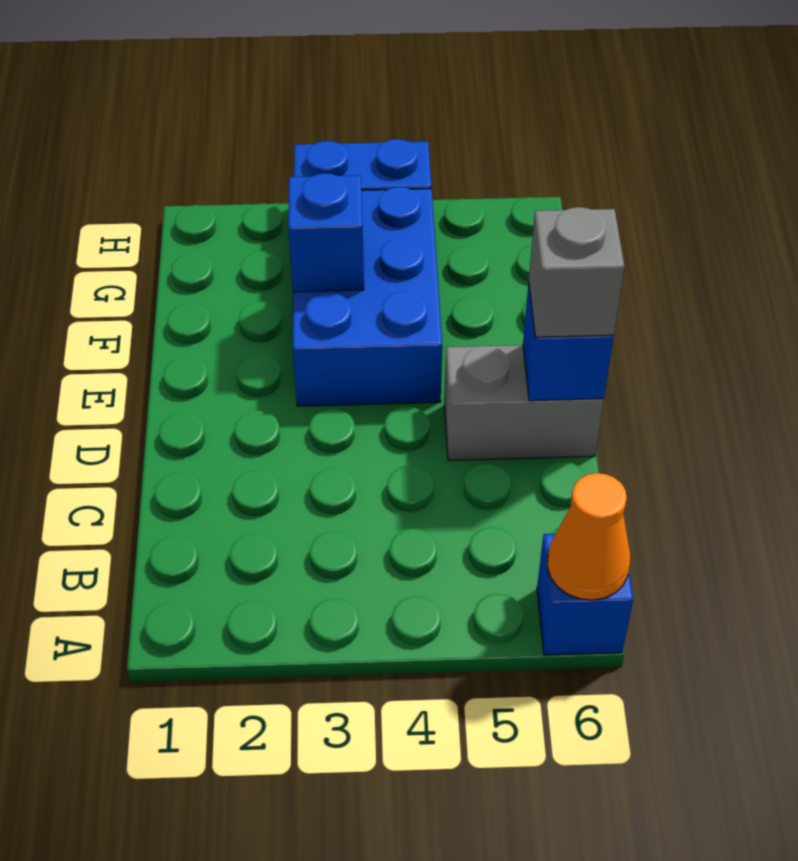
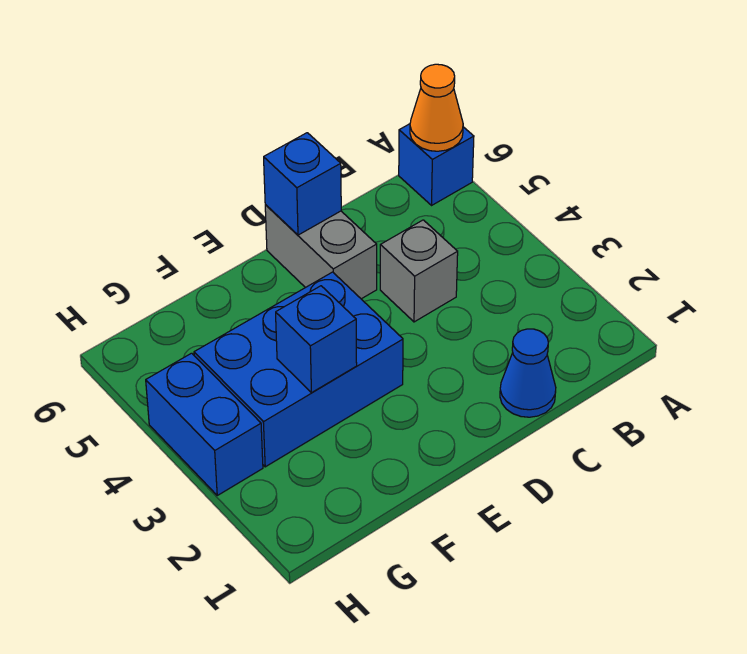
none -> blue cone C1 level 1
grey brick D6 level 3 -> grey brick C4 level 1

